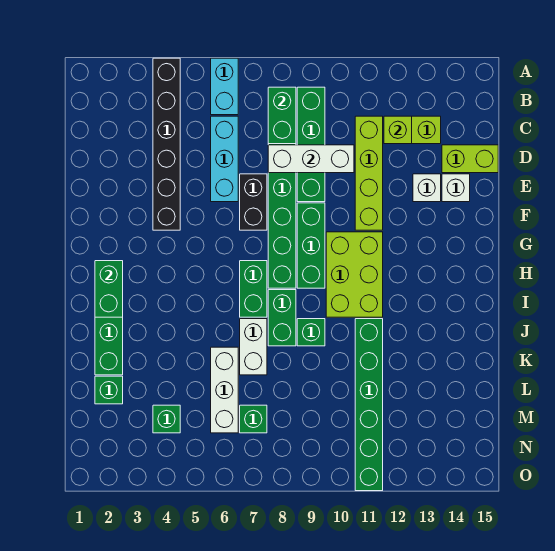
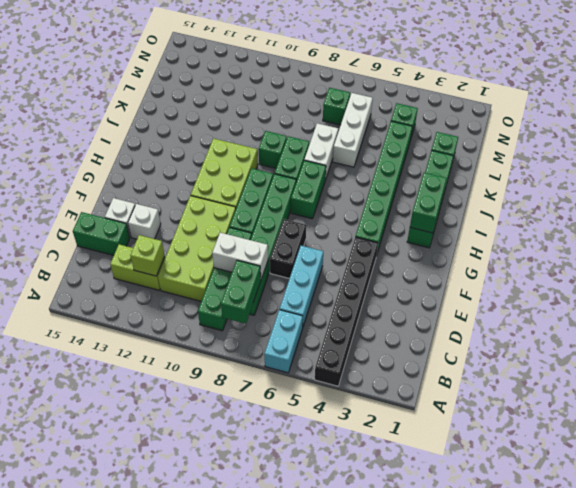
lime brick C11:F11 level 1 -> lime brick C10:F11 level 1
white brick D8:D10 level 2 -> white brick D8:D9 level 2
lime brick D14:D15 level 1 -> green brick D14:D15 level 1
green brick J11:O11 level 1 -> green brick G4:L4 level 1

